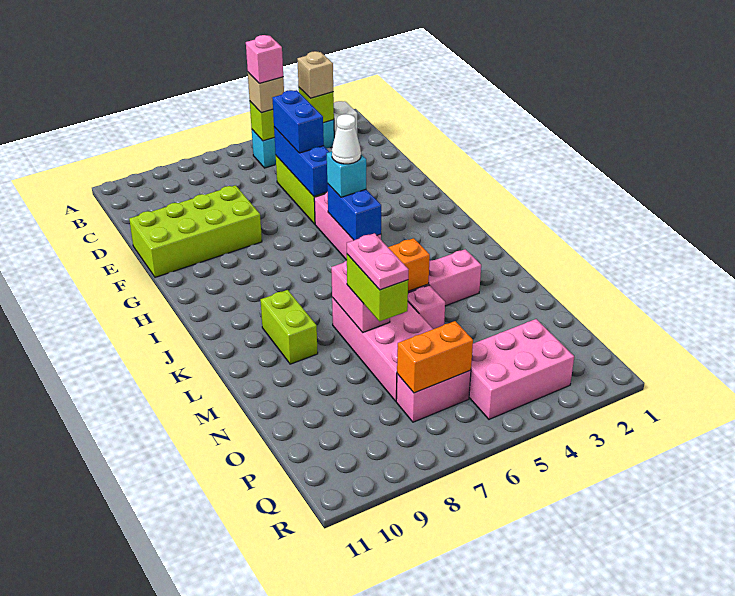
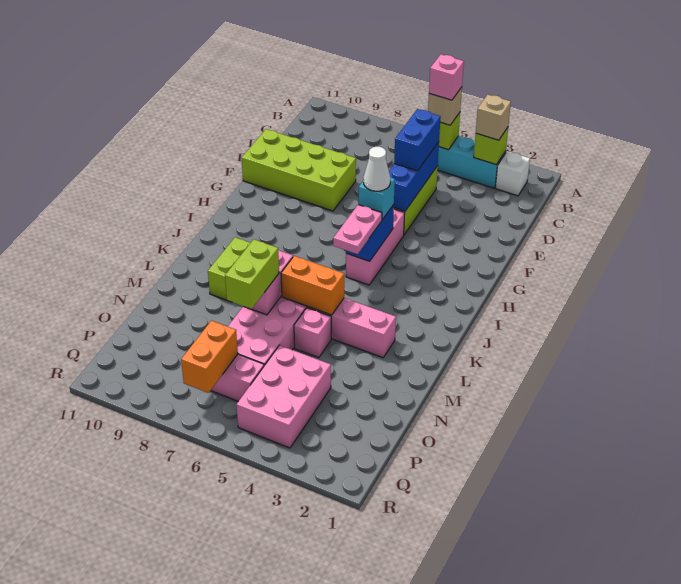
pink plate M7:N7 level 4 -> pink plate I5:J5 level 3
pink brick P3:Q5 level 1 -> pink brick O4:Q5 level 1
orange brick P6:P7 level 2 -> orange brick P7:Q7 level 2

